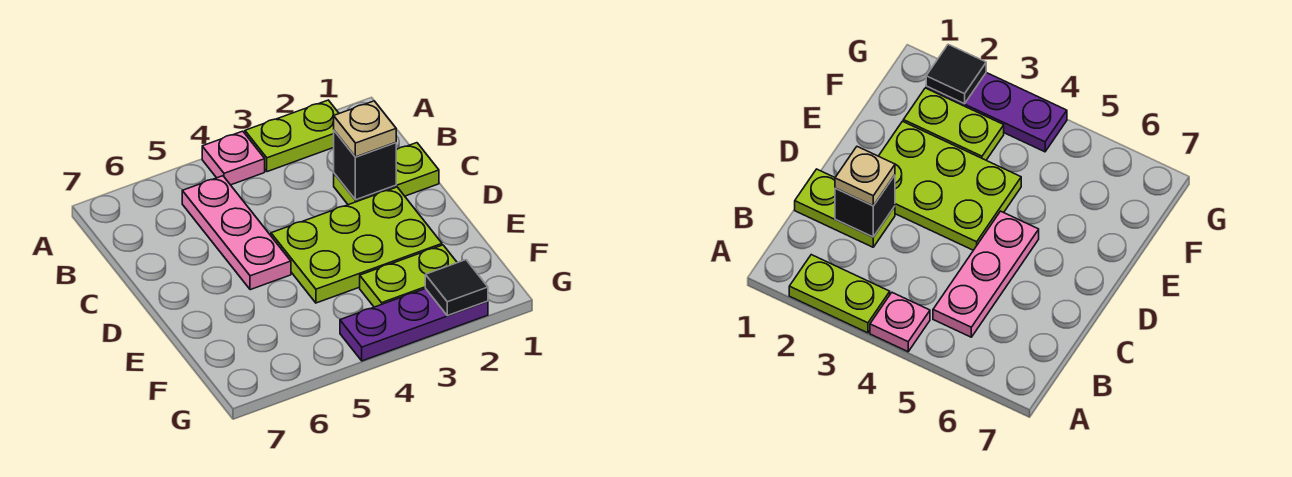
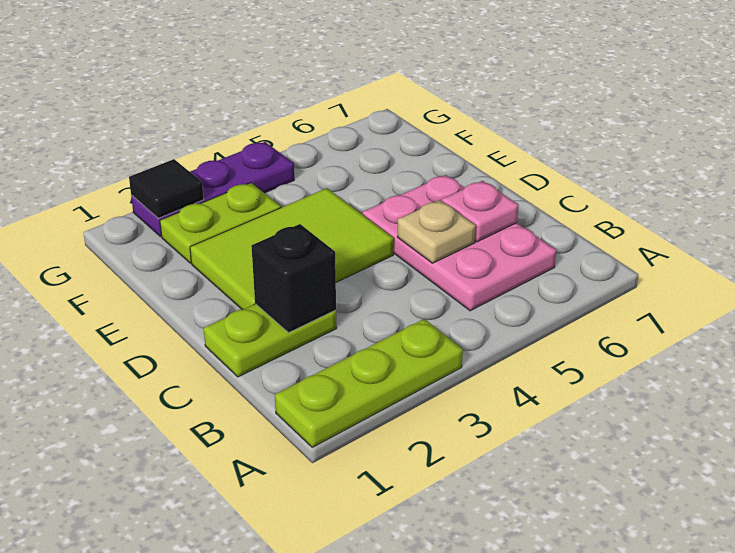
lime plate A2:A3 level 1 -> lime plate A1:A3 level 1
pink plate A4 level 1 -> pink plate C6 level 2
pink plate B5:D5 level 1 -> pink plate B5:D6 level 1
tan plate C2 level 3 -> tan plate C5 level 2
lime plate D2:E4 level 1 -> lime tile D2:E4 level 1

